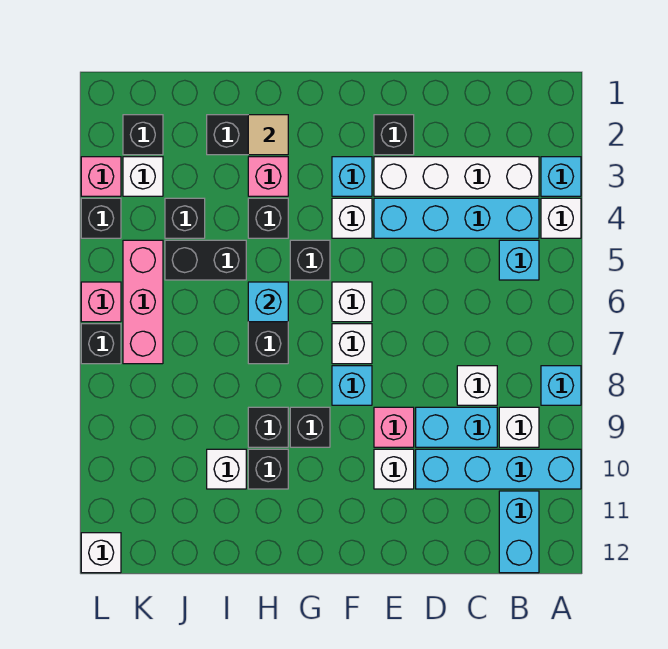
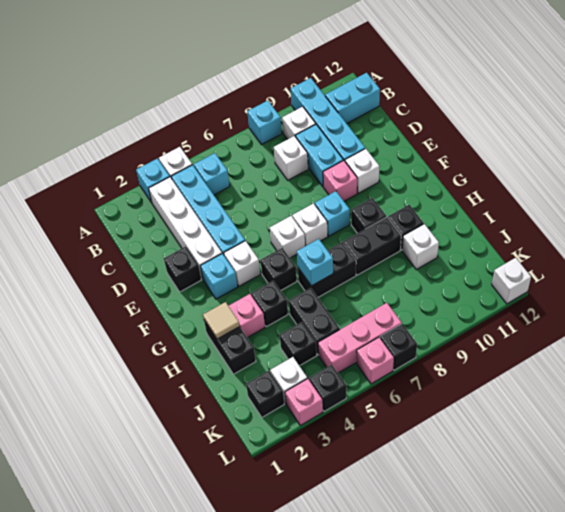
black brick H9 level 1 -> black brick H8:H9 level 1

